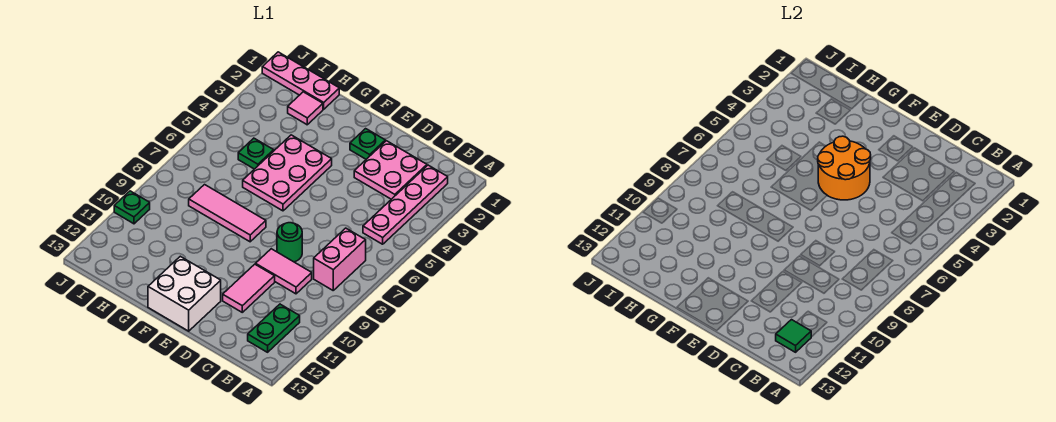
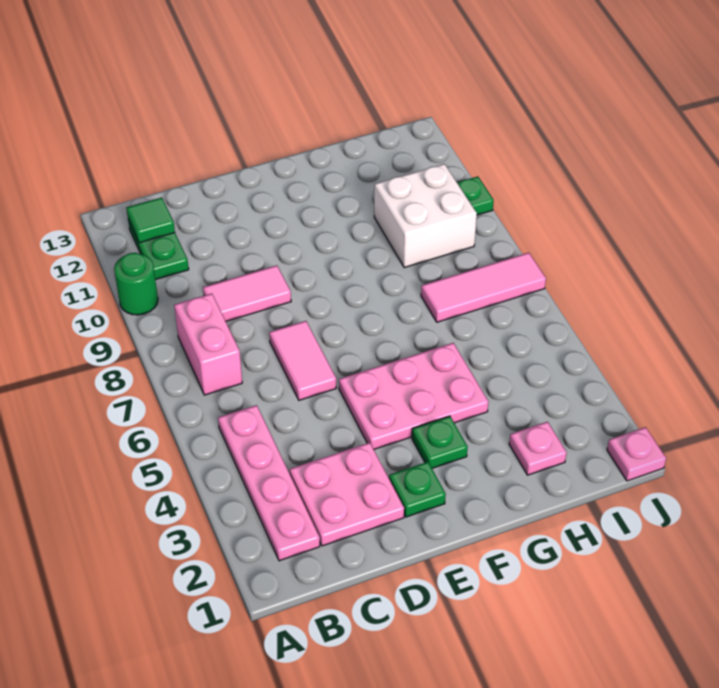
green round brick D8 level 1 -> green round brick A10 level 1
pink tile D10:D11 level 1 -> pink tile D6:D7 level 1
orange round brick E4:F5 level 2 -> none
white brick E12:F13 level 1 -> white brick H9:I10 level 1
pink plate F4:G6 level 1 -> pink plate E4:G5 level 1
pink tile F8:H8 level 1 -> pink tile H7:J7 level 1
pink plate H1:J1 level 1 -> pink plate J1 level 1
pink tile H2 level 1 -> pink plate H2 level 1
green plate H5 level 1 -> green plate F3 level 1

